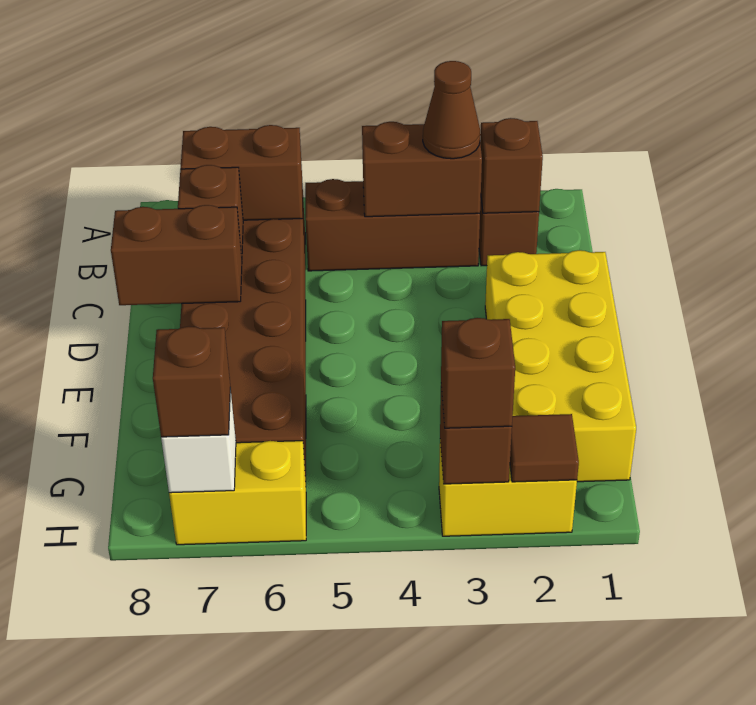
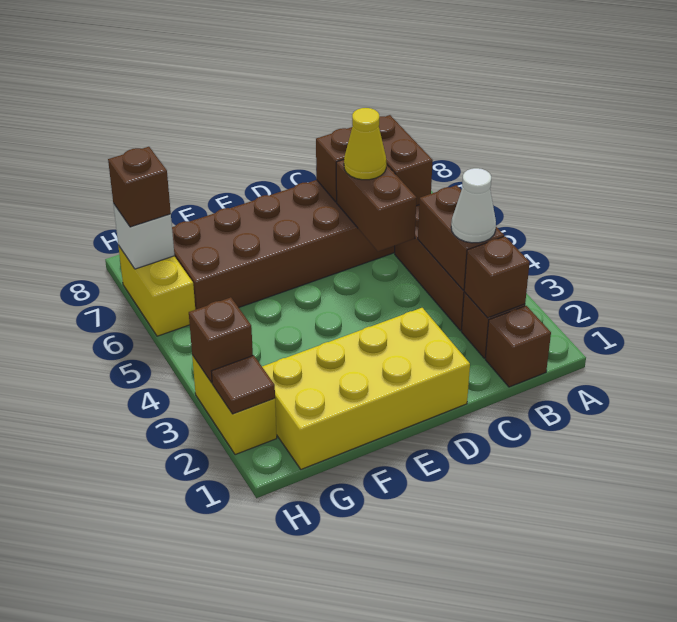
brown cone B3 level 3 -> white cone B3 level 3
none -> yellow cone C6 level 3
brown brick D7:D8 level 2 -> brown brick C5:C6 level 2
brown brick H3 level 3 -> brown brick B1 level 1

